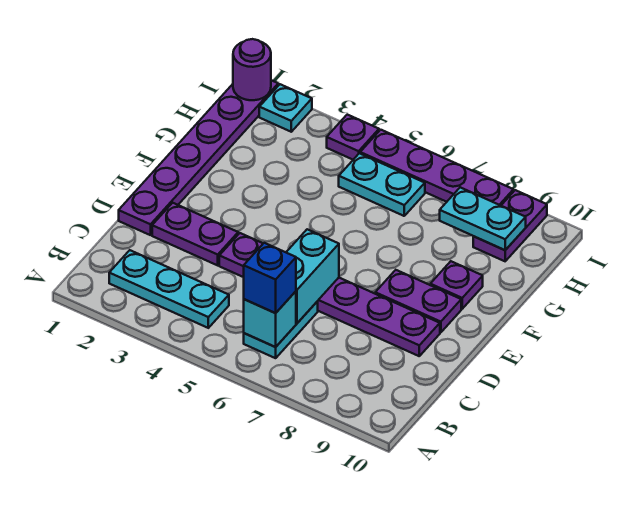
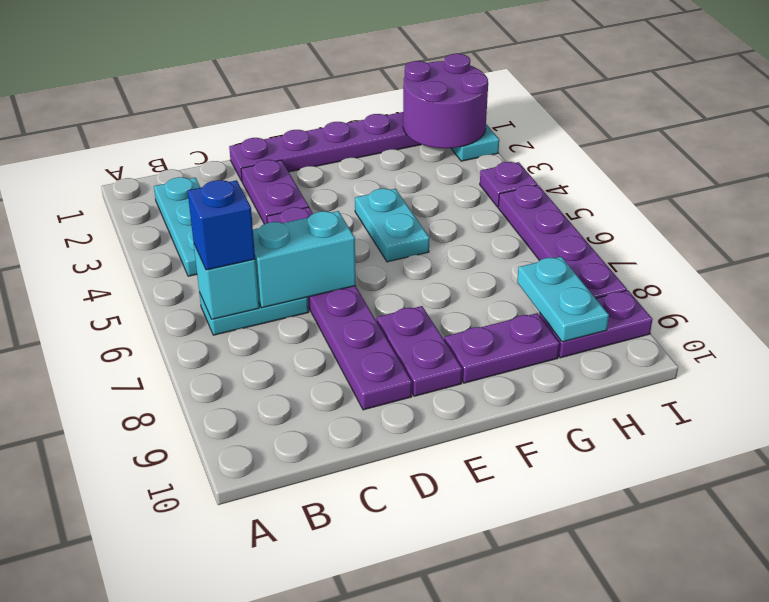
purple plate F9 level 1 -> purple plate F9:G9 level 1
cyan plate H5:H6 level 1 -> cyan plate F4:F5 level 1
purple round brick I1 level 2 -> purple round brick H1:I2 level 2

